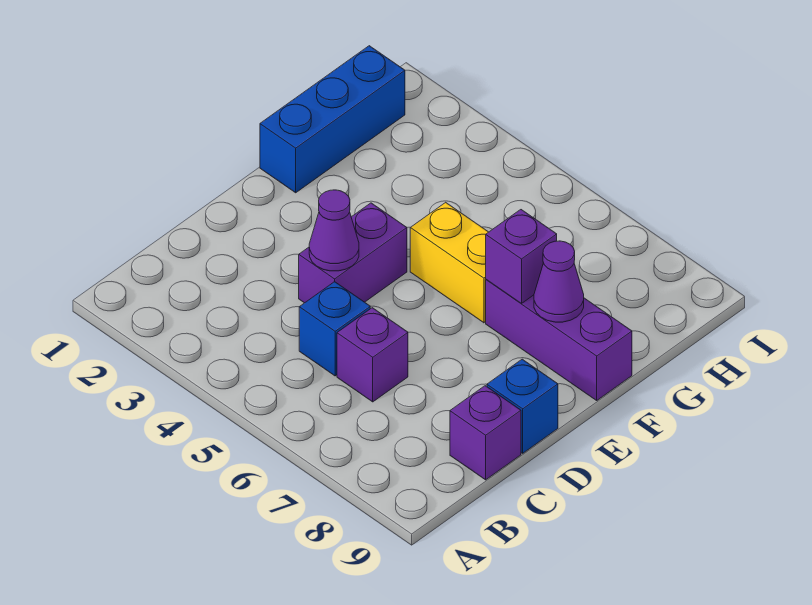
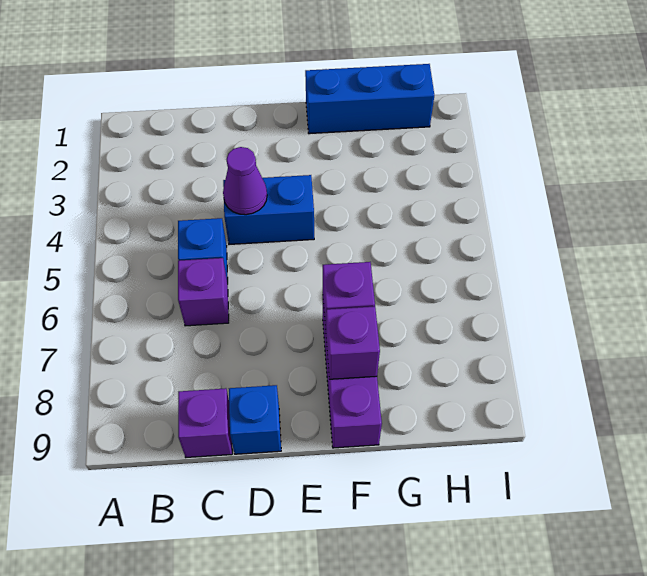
purple brick D4:E4 level 1 -> blue brick D4:E4 level 1
yellow brick F5:F6 level 1 -> none
purple cone F8 level 2 -> purple brick F8 level 2

